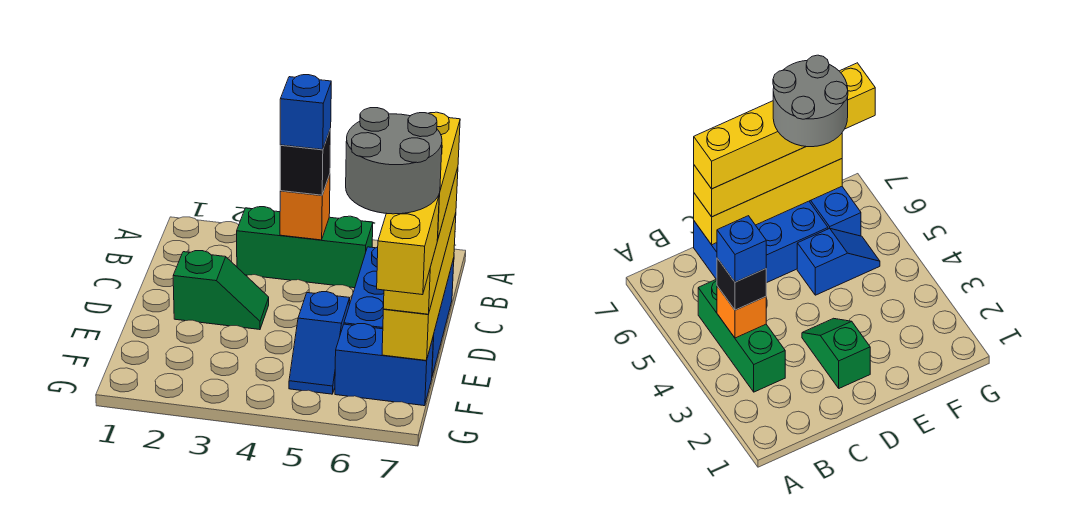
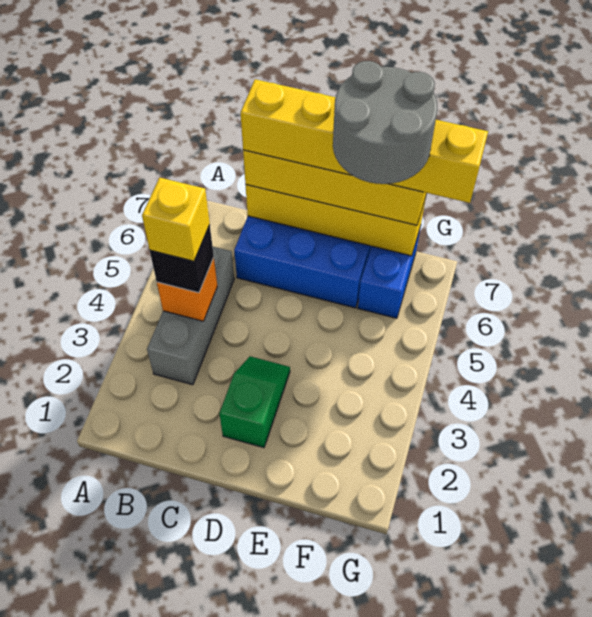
green brick B3:B5 level 1 -> grey brick B3:B5 level 1
blue brick B4 level 4 -> yellow brick B4 level 4
blue slope E5:F5 level 1 top E -> none

